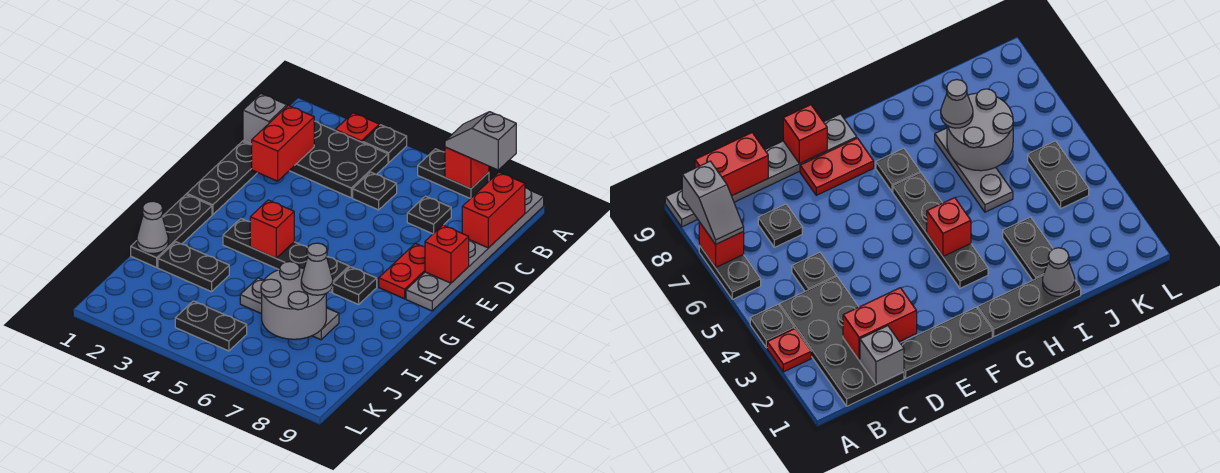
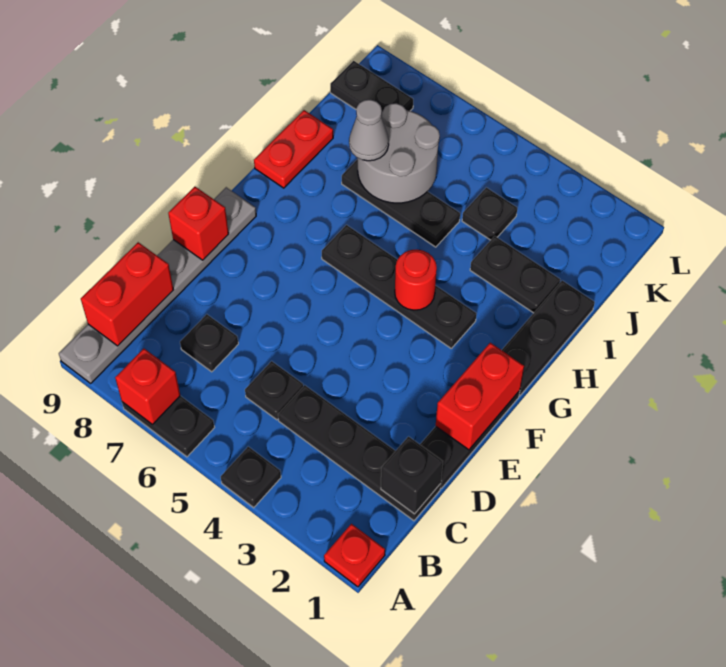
red plate A3 level 1 -> red plate A1 level 1
grey slope A7:A8 level 3 top 8 -> none
black plate B1:C4 level 1 -> black plate C1:C4 level 1
grey brick C1 level 2 -> black brick C1 level 2
red brick C2:D2 level 2 -> red brick E1:F1 level 2
red plate E8:F8 level 1 -> red plate H9:I9 level 1
red brick G4 level 2 -> red round brick G4 level 2
black plate G7 level 1 -> black plate J4 level 1
grey cone I1 level 2 -> none
grey plate I5:I7 level 1 -> black plate I5:I7 level 1
black plate K4:K5 level 1 -> black plate K8:K9 level 1

